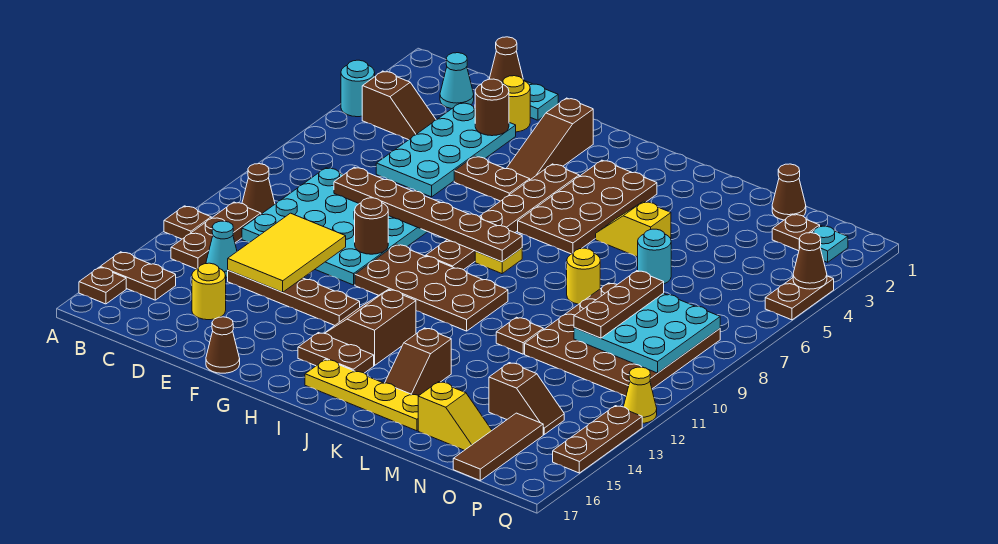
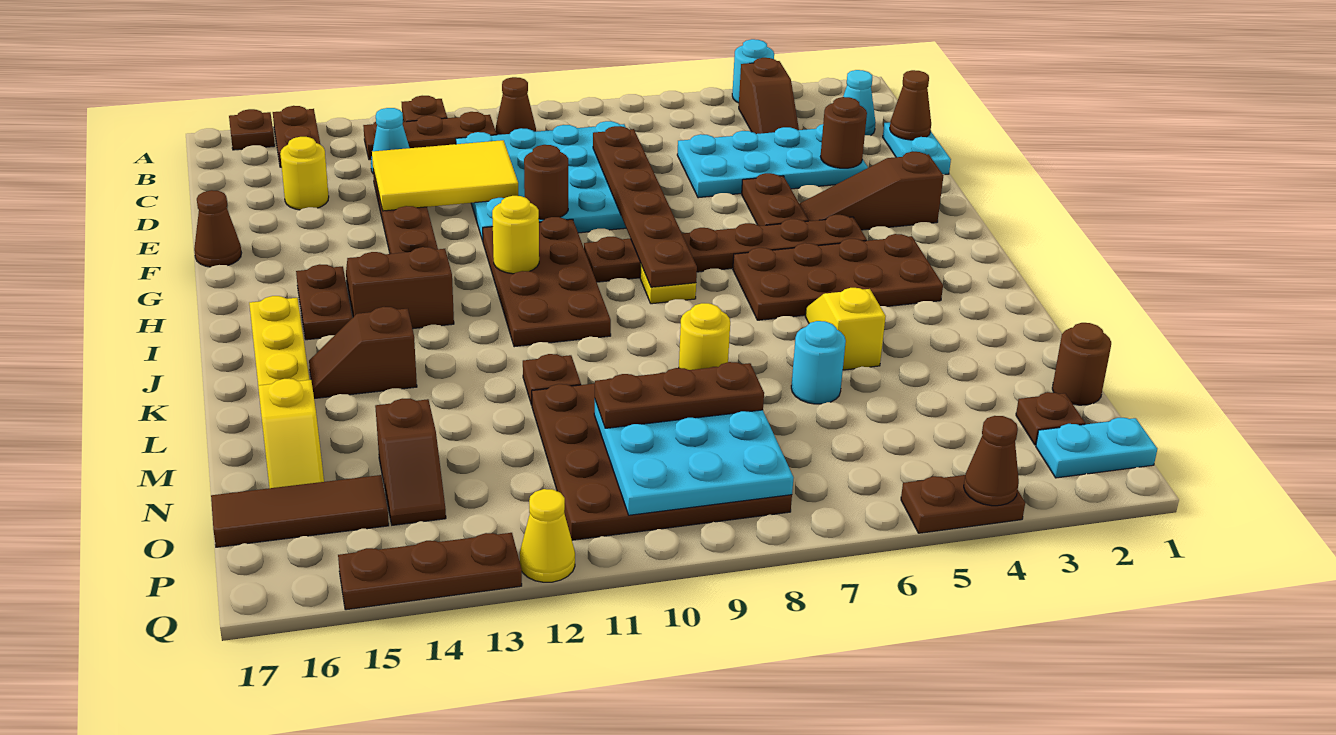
yellow round brick E2 level 1 -> yellow round brick H11 level 2
brown cone N1 level 1 -> brown round brick N1 level 1
cyan plate P2 level 1 -> cyan plate P1:P2 level 1

